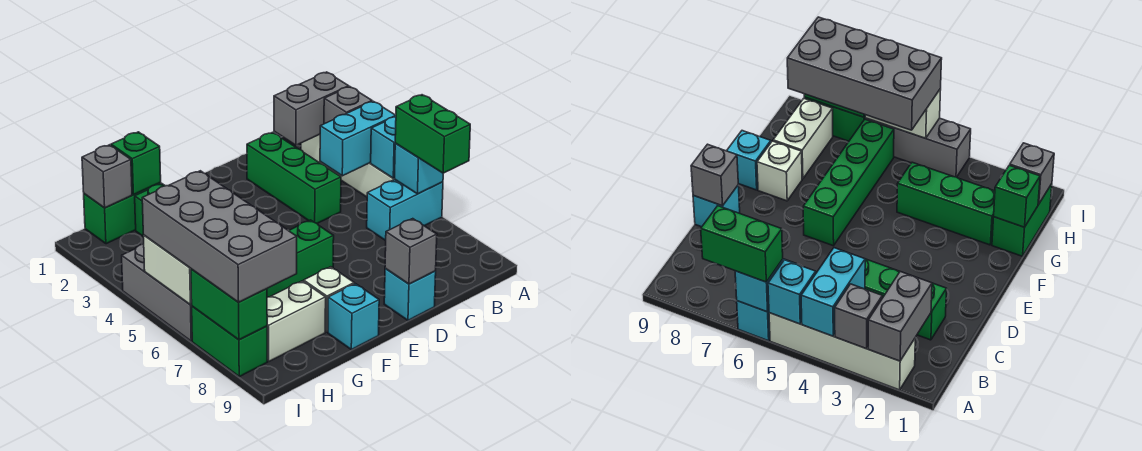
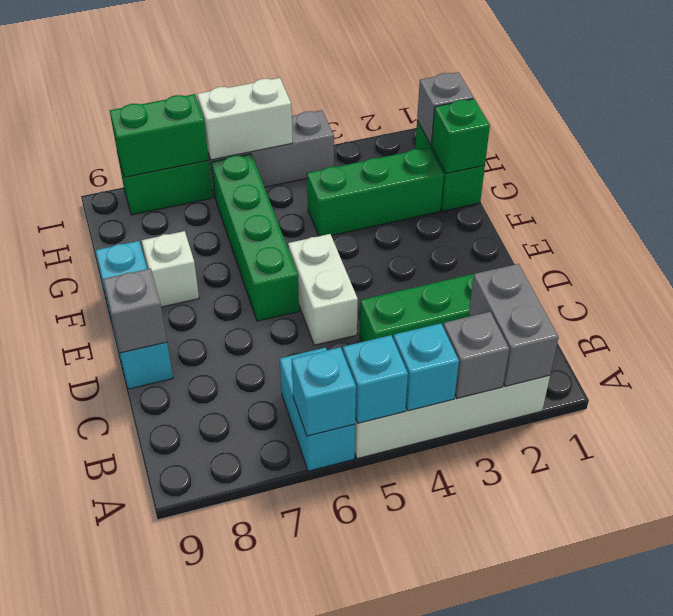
cyan brick A4:B4 level 2 -> cyan brick A4 level 2
green brick A6:A7 level 3 -> none
white brick G8:H8 level 1 -> white brick D5:E5 level 1
grey brick H5:I8 level 3 -> none

